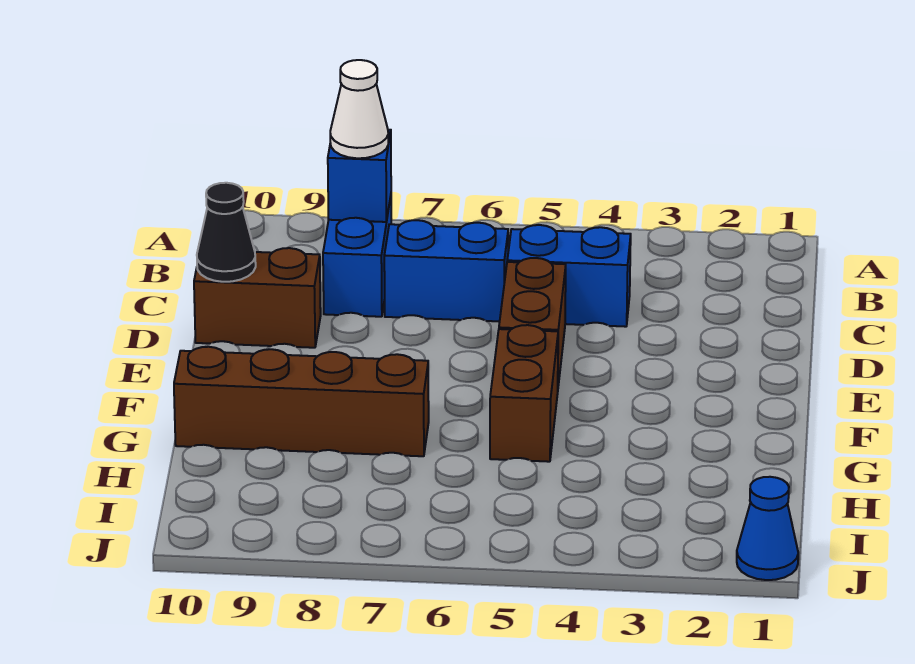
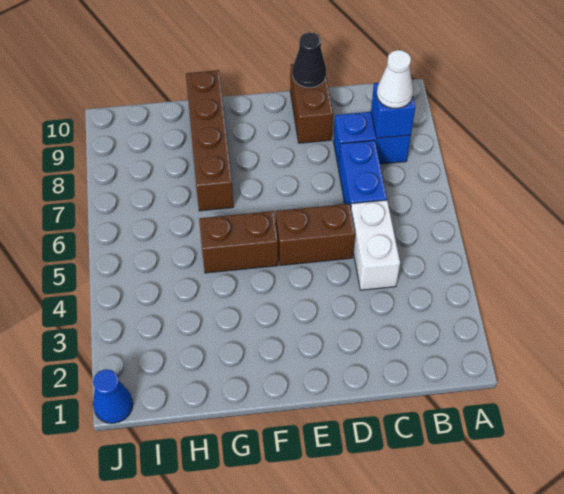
blue brick C4:C5 level 1 -> white brick C4:C5 level 1

